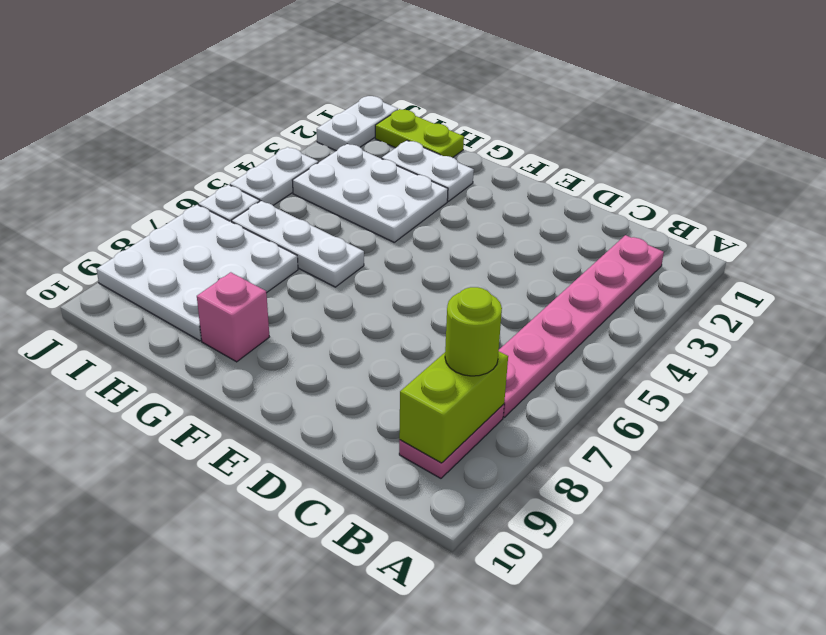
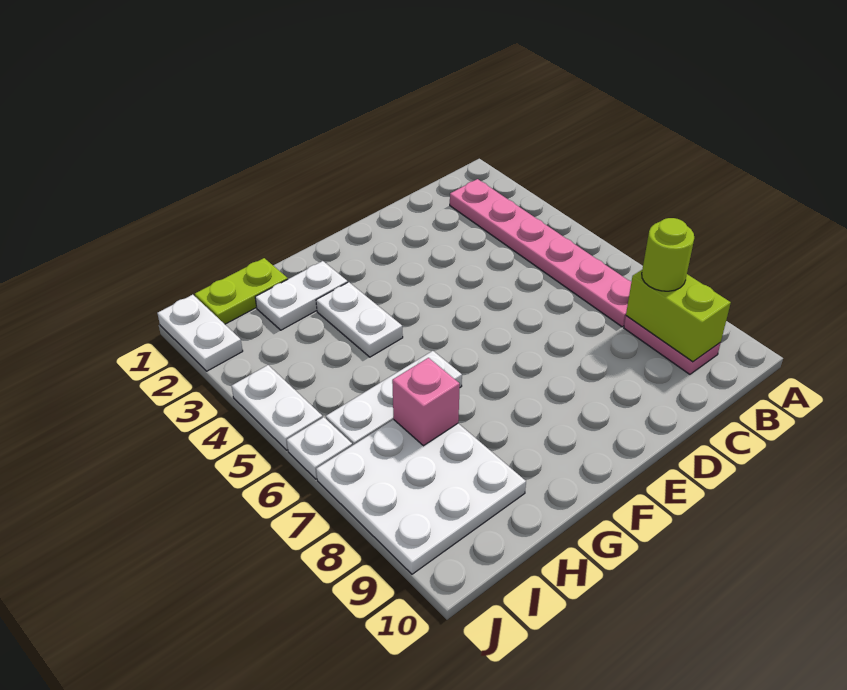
white plate G3:I4 level 1 -> white plate G3:G4 level 1
pink brick G9 level 1 -> pink brick H7 level 2

